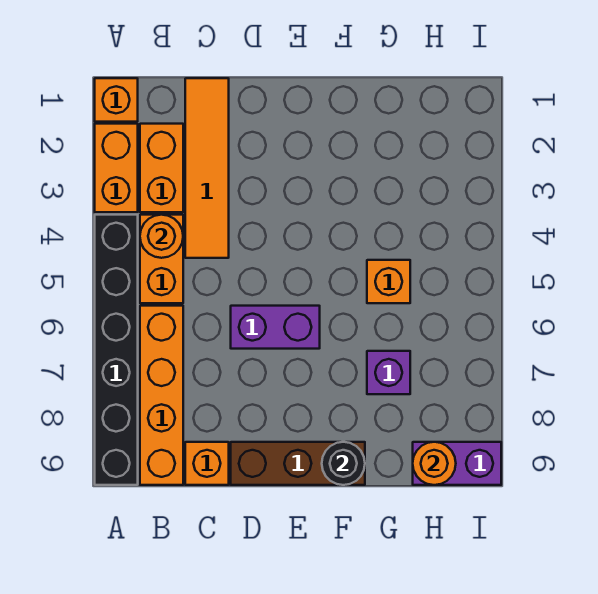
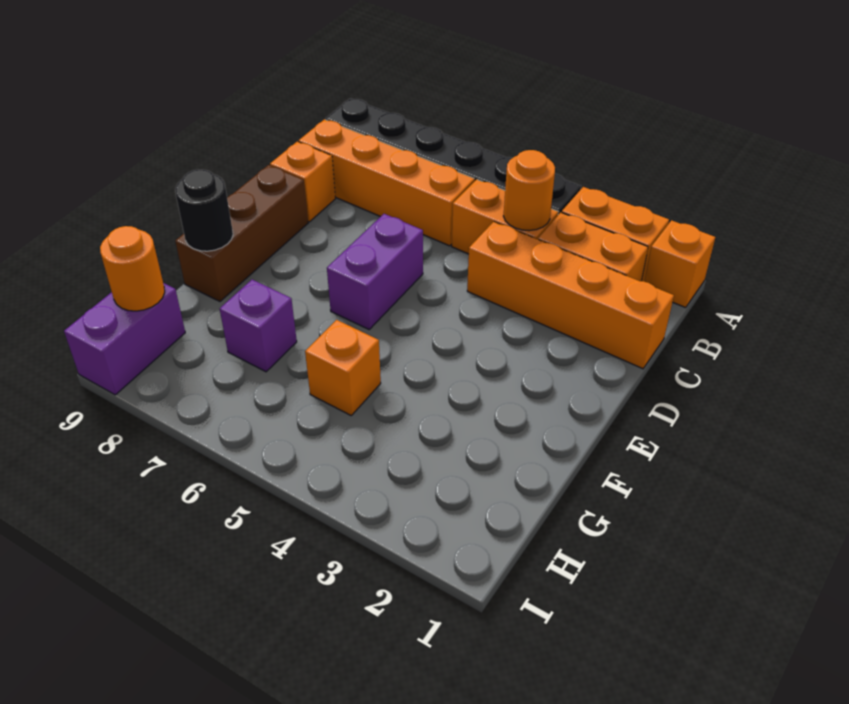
orange tile C1:C4 level 1 -> orange brick C1:C4 level 1

